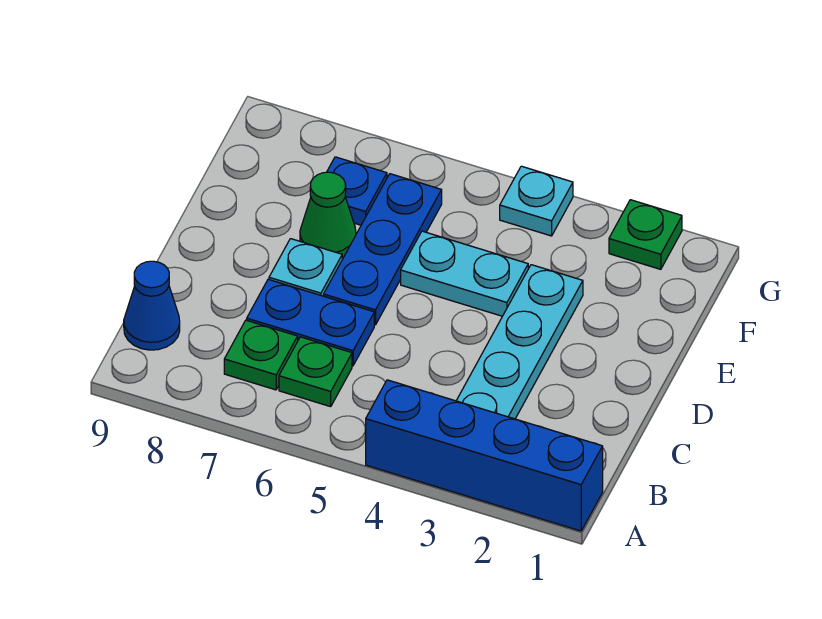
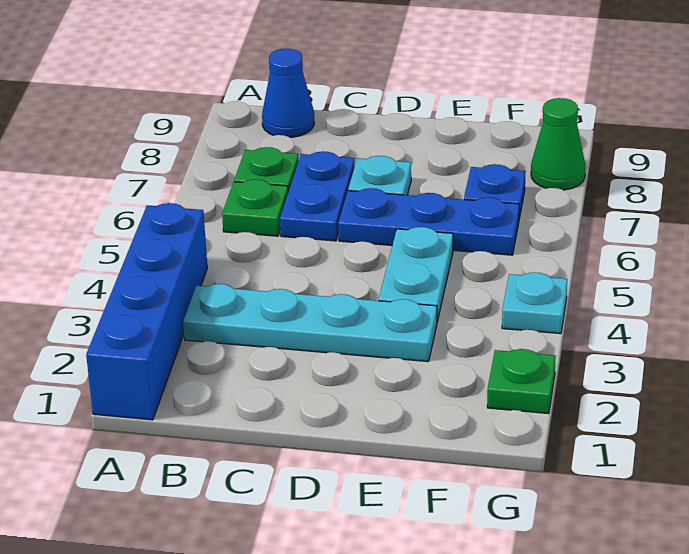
green cone E7 level 1 -> green cone G8 level 1

